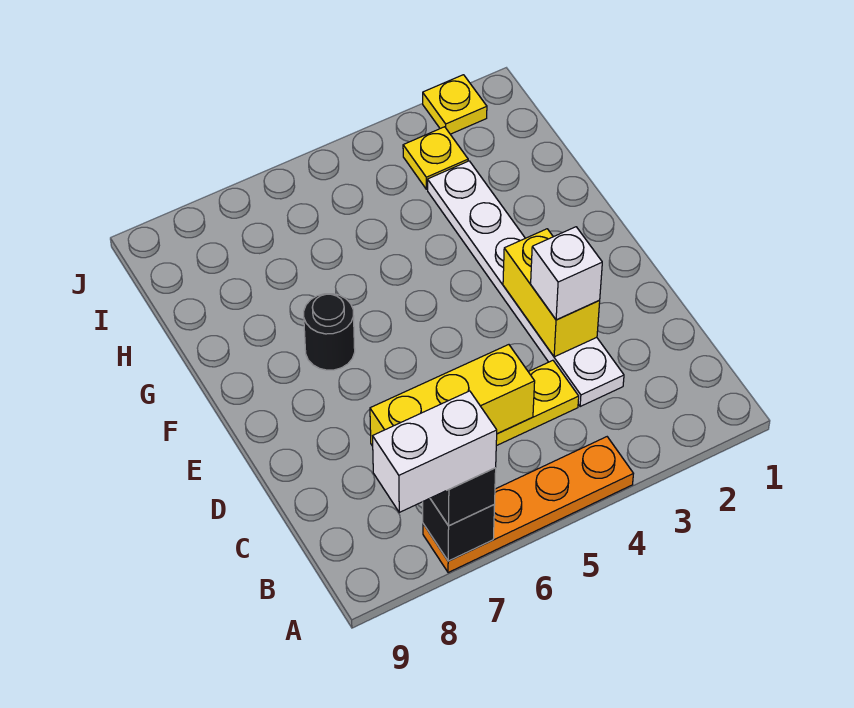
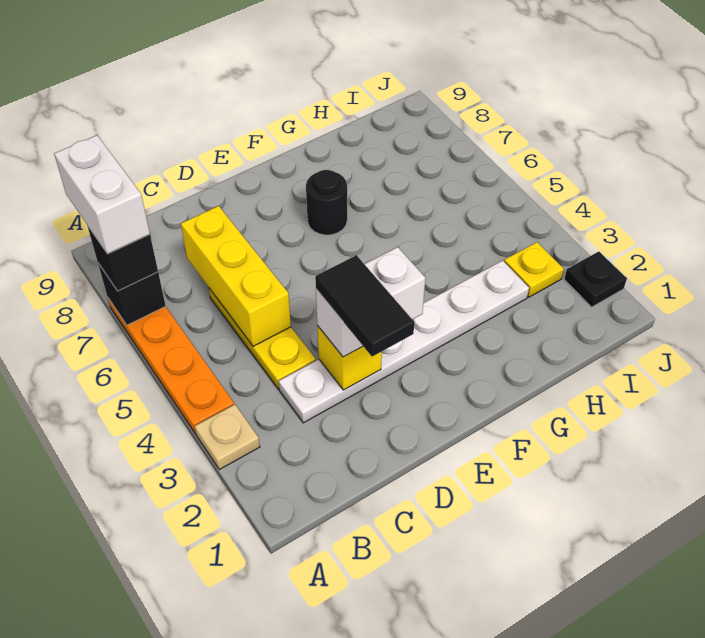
none -> tan plate A3 level 1
none -> black tile D2:D3 level 4
yellow brick D3:E3 level 2 -> yellow brick D3 level 2
white brick D3 level 3 -> white brick D3:E3 level 3
yellow plate J2 level 1 -> black plate J2 level 1

